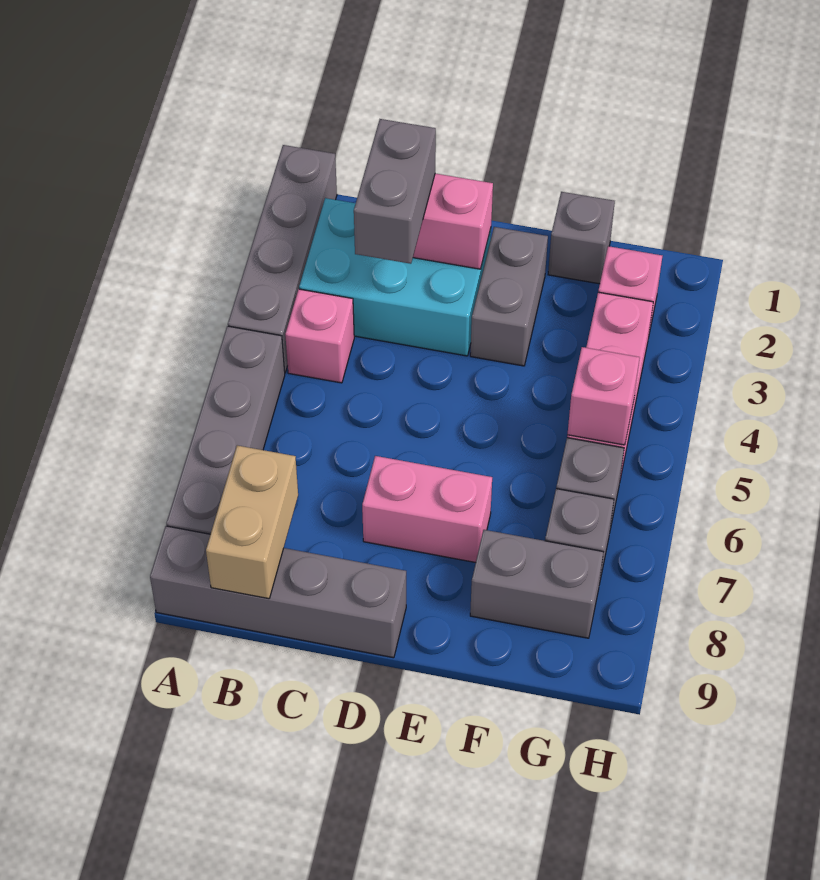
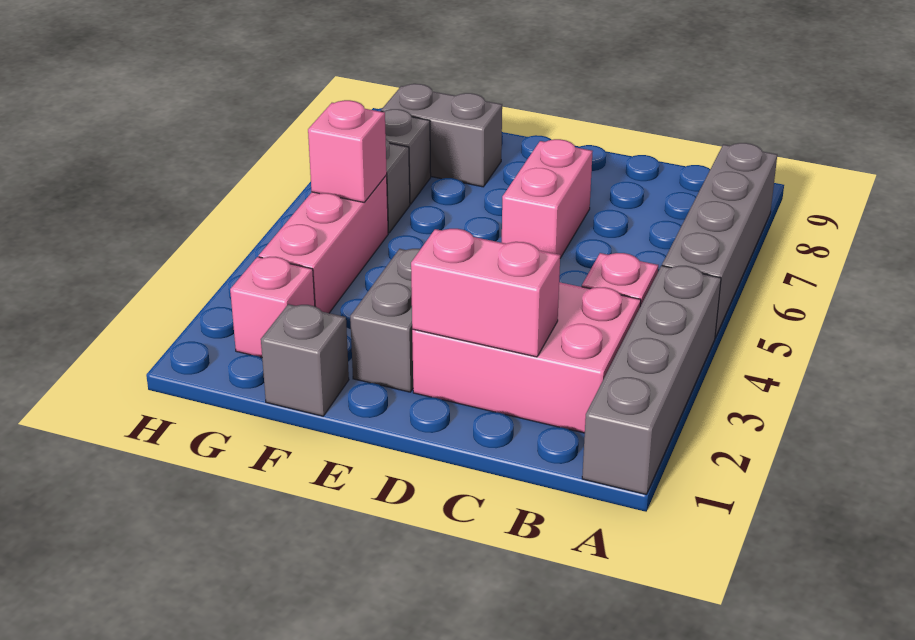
grey brick A9:D9 level 1 -> none
cyan brick B2:D3 level 1 -> pink brick B2:D3 level 1
tan brick B8:B9 level 2 -> none
grey brick C2:C3 level 3 -> none
pink brick D7:E7 level 1 -> pink brick D6:D7 level 1

